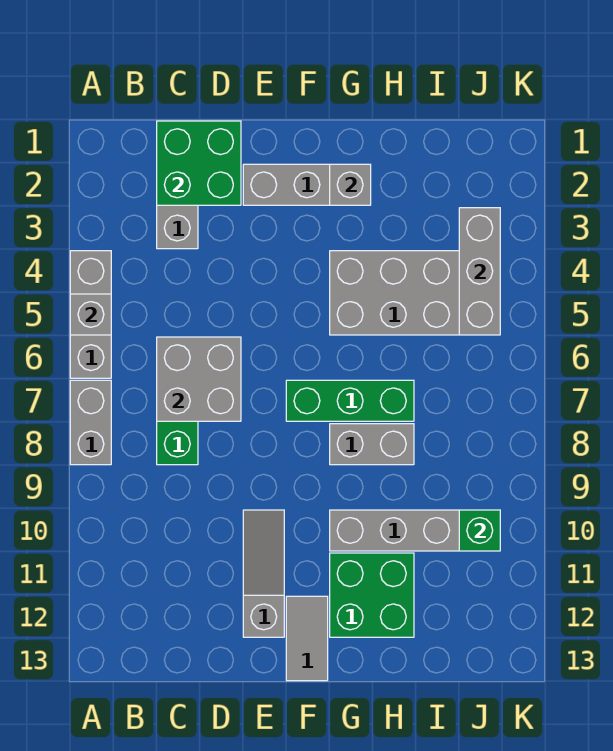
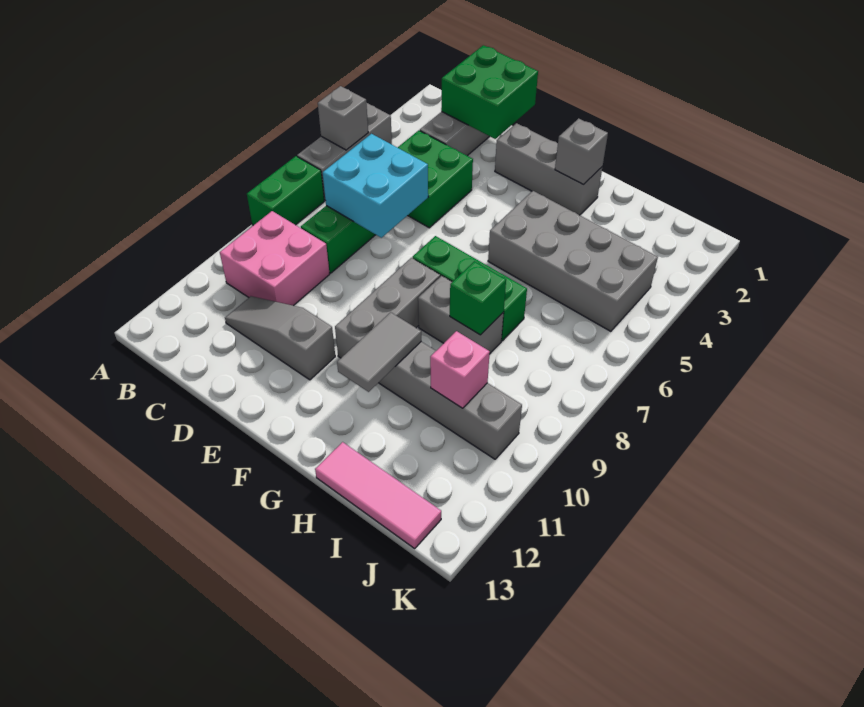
grey brick A7:A8 level 1 -> green brick A7:A8 level 1
none -> pink brick B9:C10 level 1
grey brick C6:D7 level 2 -> cyan brick C6:D7 level 2
grey slope E10:E12 level 1 top 12 -> grey slope C11:E11 level 1 top E
grey tile F12:F13 level 1 -> grey tile G10:G11 level 2
green brick G11:H12 level 1 -> green brick C4:D5 level 1
none -> pink tile H13:J13 level 1
none -> pink brick I10 level 2
grey brick J3:J5 level 2 -> grey brick F8:F10 level 1
green brick J10 level 2 -> green brick H8 level 2

